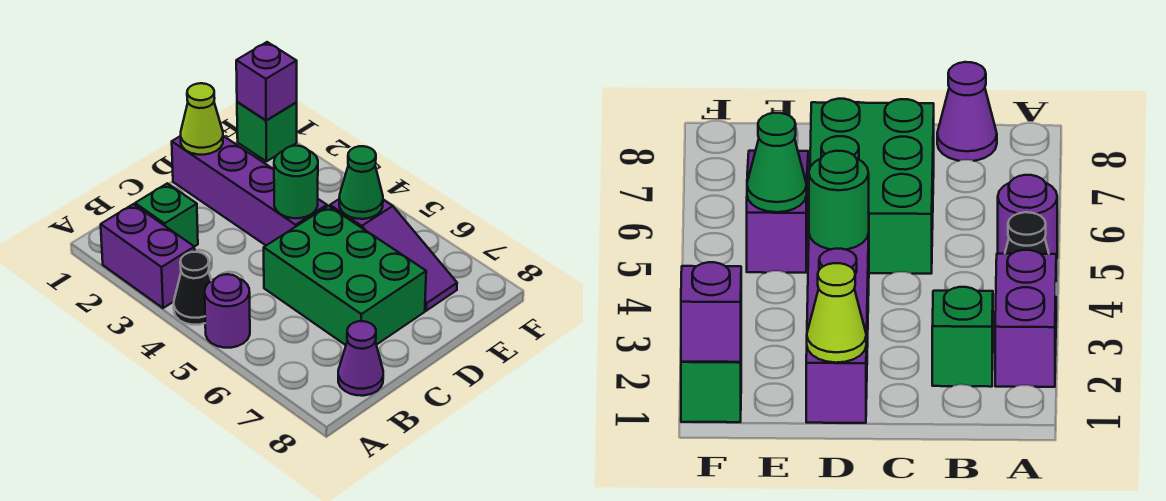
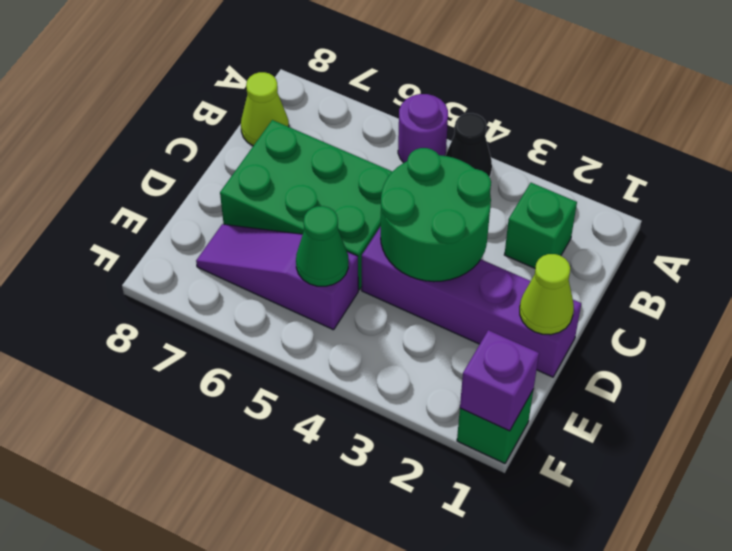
purple brick A2:A3 level 1 -> none
purple cone B8 level 1 -> lime cone B8 level 1
green round brick D4 level 2 -> green round brick C3:D4 level 2

